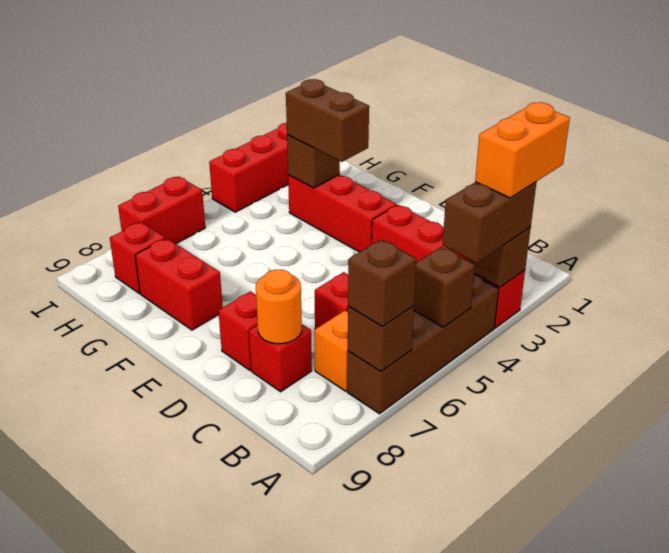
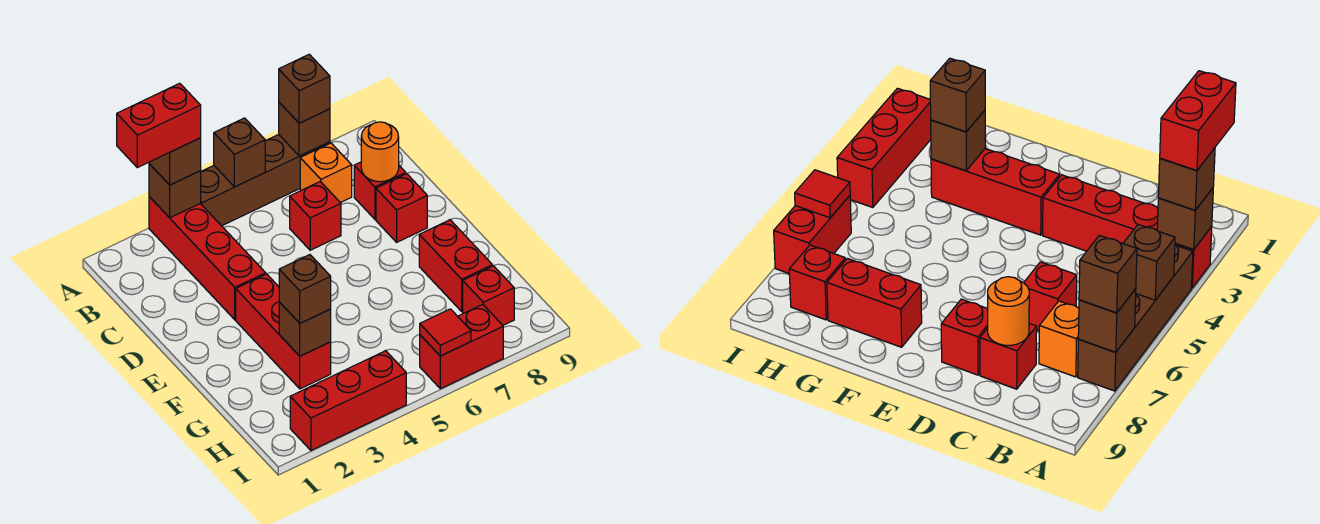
orange brick A2:A3 level 4 -> red brick A2:A3 level 4
brown brick A3:A4 level 3 -> brown brick A3 level 3
brown brick F3:G3 level 3 -> brown brick G3 level 3
none -> red tile I6 level 2

